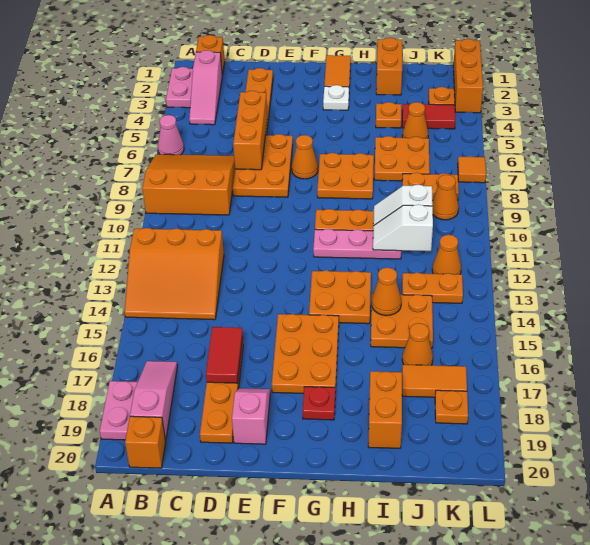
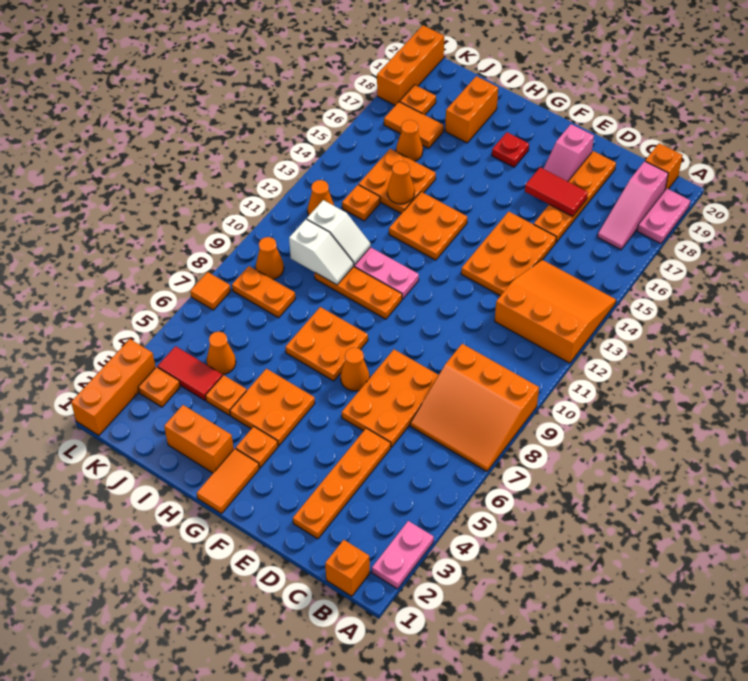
pink cone A6 level 1 -> none
pink slope B2:B4 level 1 top 2 -> none
orange brick D5:D7 level 2 -> orange brick L18:L20 level 1
red tile D16:D17 level 2 -> red tile D17:E17 level 2
orange plate F15:G17 level 1 -> orange plate D13:E15 level 1
white plate G3 level 1 -> orange plate G3 level 1
orange brick I1:I2 level 1 -> orange brick H2:I2 level 1
orange plate I6:J7 level 1 -> orange plate G4:H5 level 1
orange plate J13:K13 level 1 -> orange plate J13 level 1

